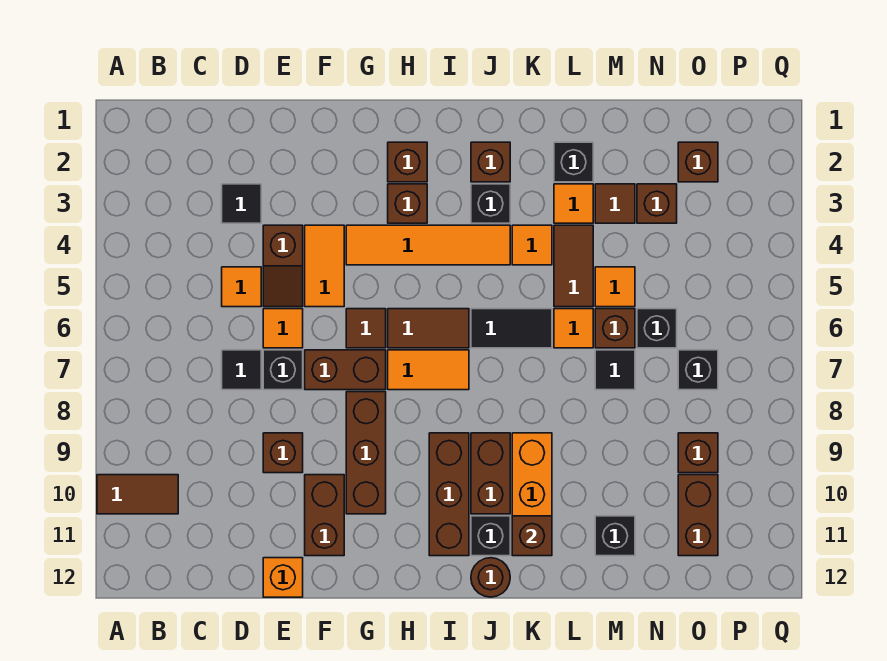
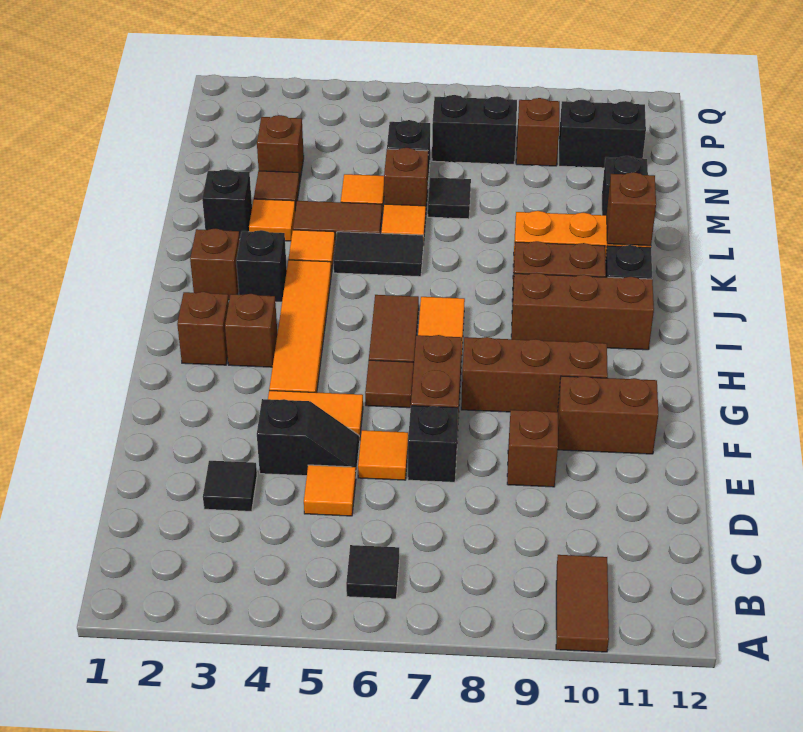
black tile D7 level 1 -> black tile B6 level 1
brown slope E4:E5 level 1 top 4 -> black slope E4:E5 level 1 top 4
orange brick E12 level 1 -> none
black tile J6:K6 level 1 -> black tile K5:K6 level 1
brown round brick J12 level 1 -> none
brown brick O2 level 1 -> none
black brick O7 level 1 -> black brick O7:O8 level 1
brown brick O10:O11 level 1 -> black brick O10:O11 level 1

